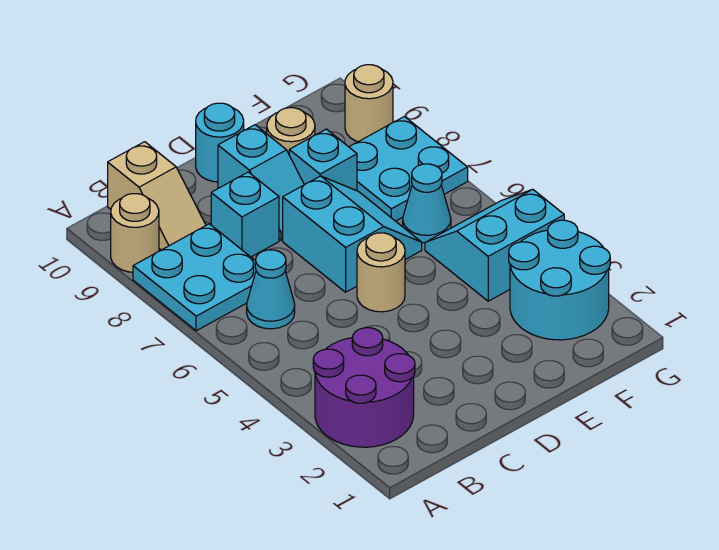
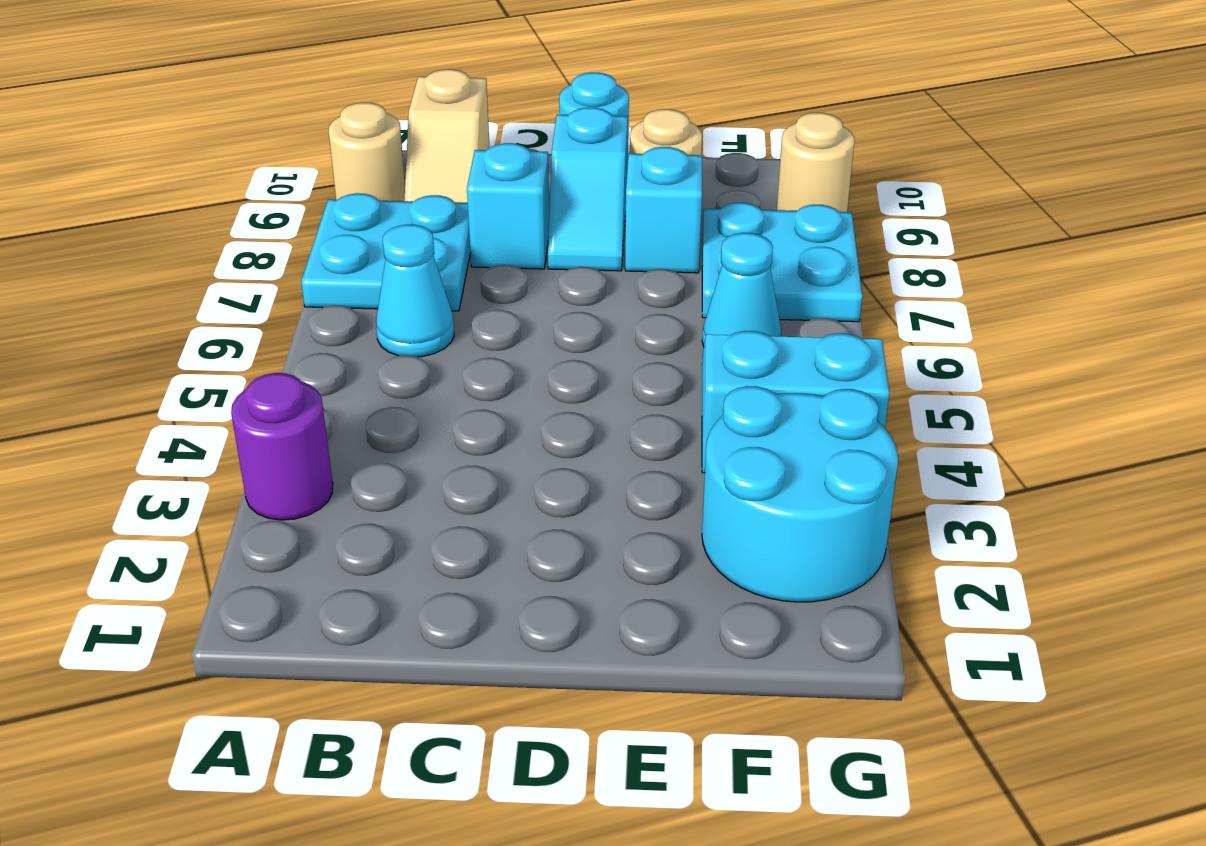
purple round brick A2:B3 level 1 -> purple round brick A3 level 1
tan round brick D5 level 1 -> none
cyan slope D6:E7 level 1 top D -> none

